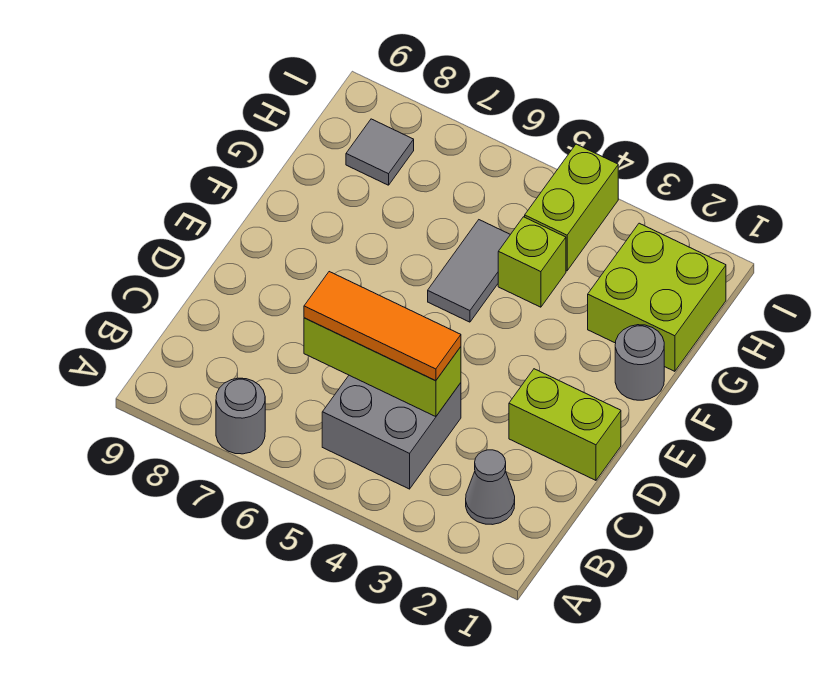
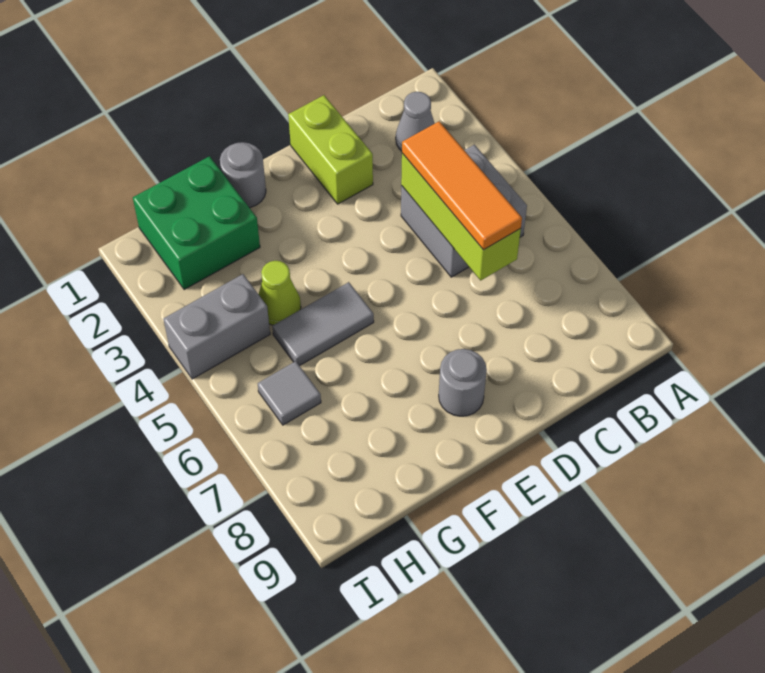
grey round brick A7 level 1 -> grey round brick E8 level 1
lime brick G1:H2 level 1 -> green brick G1:H2 level 1
lime brick G4 level 1 -> lime cone G4 level 1
lime brick H4:I4 level 1 -> grey brick H4:I4 level 1
grey tile H8 level 1 -> grey tile H6 level 1

